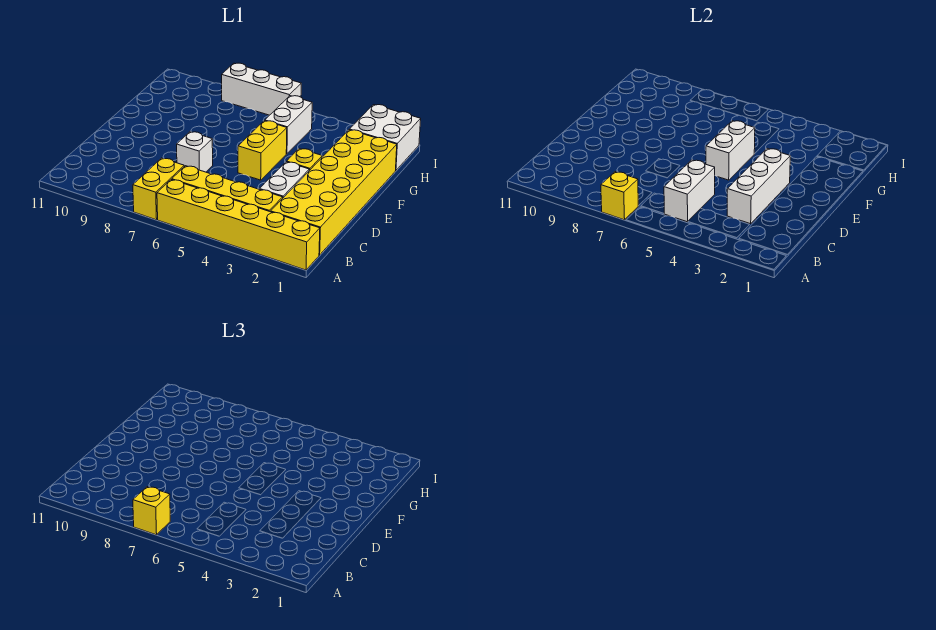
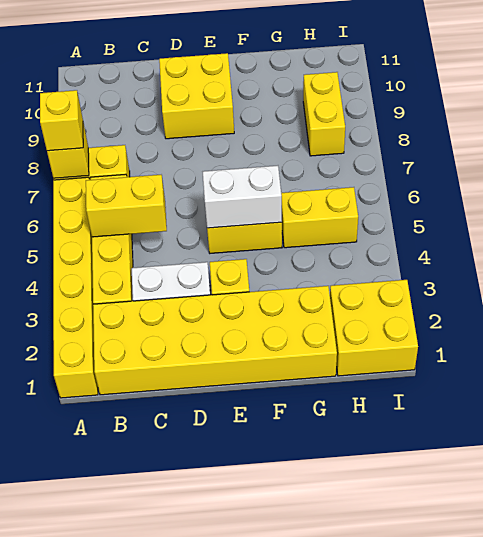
white brick B5:C5 level 2 -> yellow brick B5:C5 level 2
white brick C3:E3 level 2 -> none
white brick D7 level 1 -> none
none -> yellow brick D9:E10 level 1
white brick G5:H5 level 1 -> yellow brick G5:H5 level 1
white brick H1:I2 level 1 -> yellow brick H1:I2 level 1
none -> yellow brick H8:H9 level 1
white brick I6:I8 level 1 -> none

